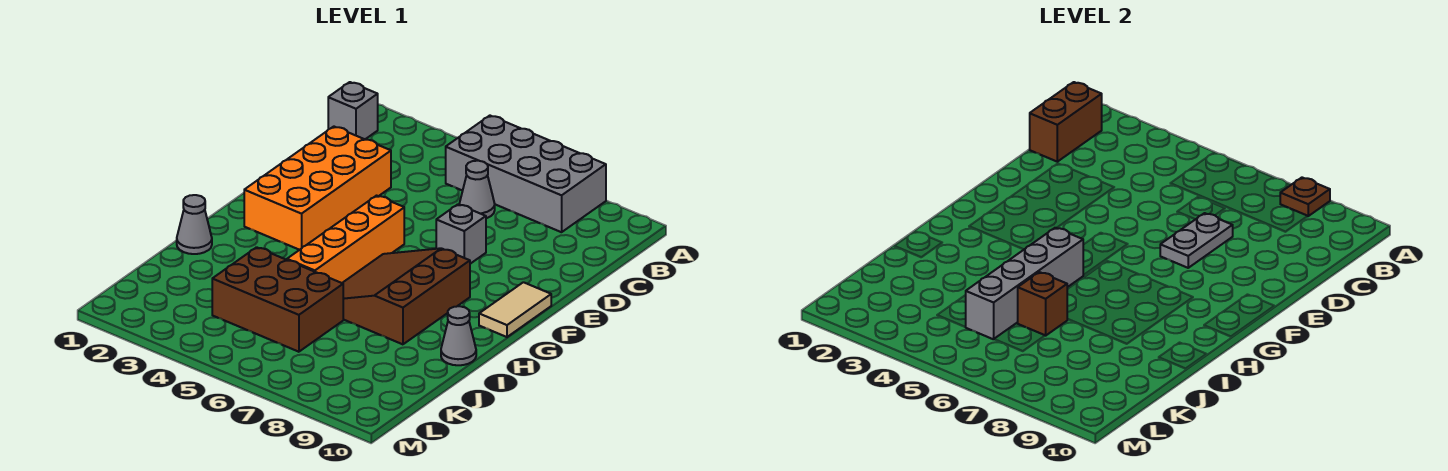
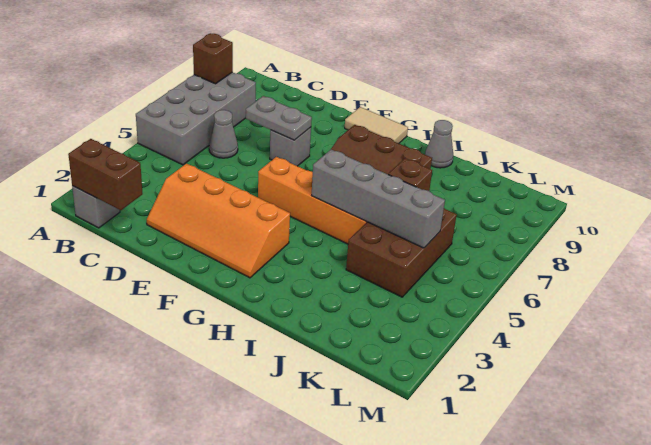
brown plate A8 level 2 -> brown brick A8 level 2
orange brick D2:G3 level 1 -> orange slope D2:G3 level 1 top 3
grey cone I1 level 1 -> none

